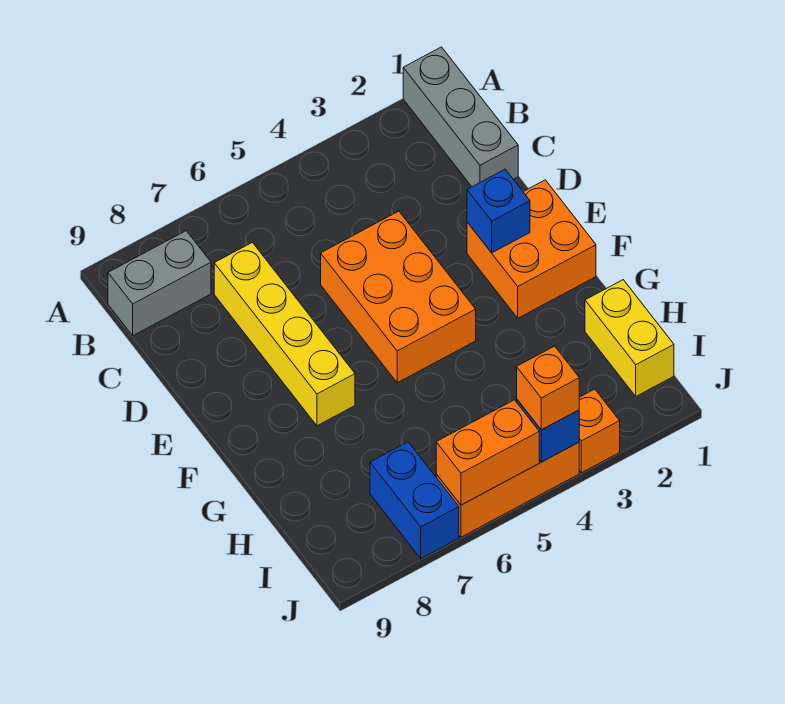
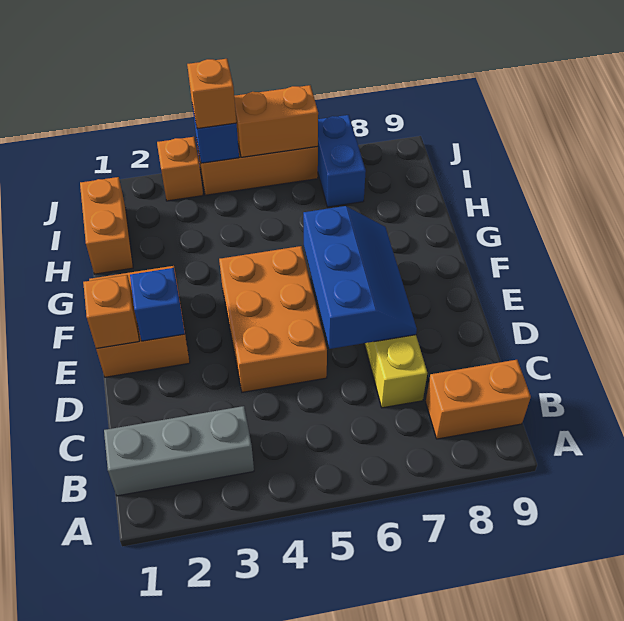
grey brick A1:C1 level 1 -> grey brick B1:B3 level 1
grey brick B8:B9 level 1 -> orange brick B8:B9 level 1
none -> blue slope D6:F7 level 2 top 6
none -> orange brick E1 level 2
yellow brick H1:I1 level 1 -> orange brick H1:I1 level 1

